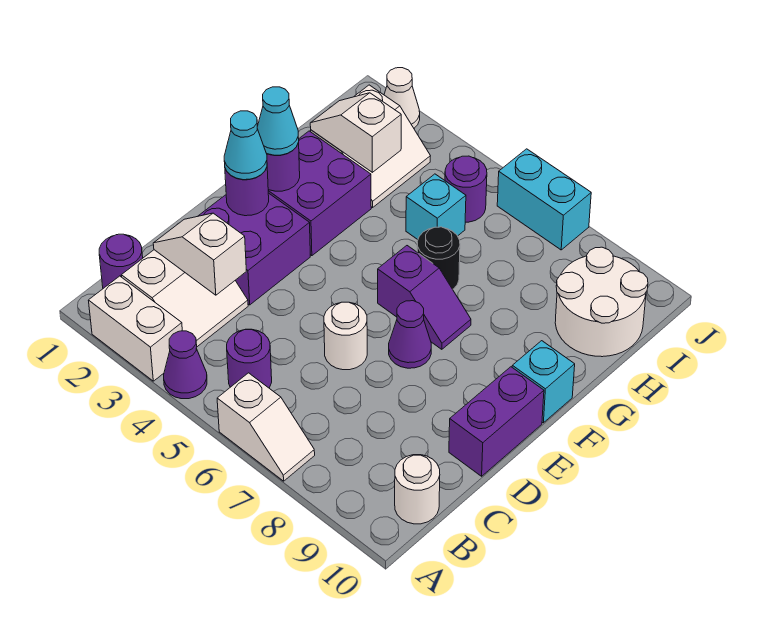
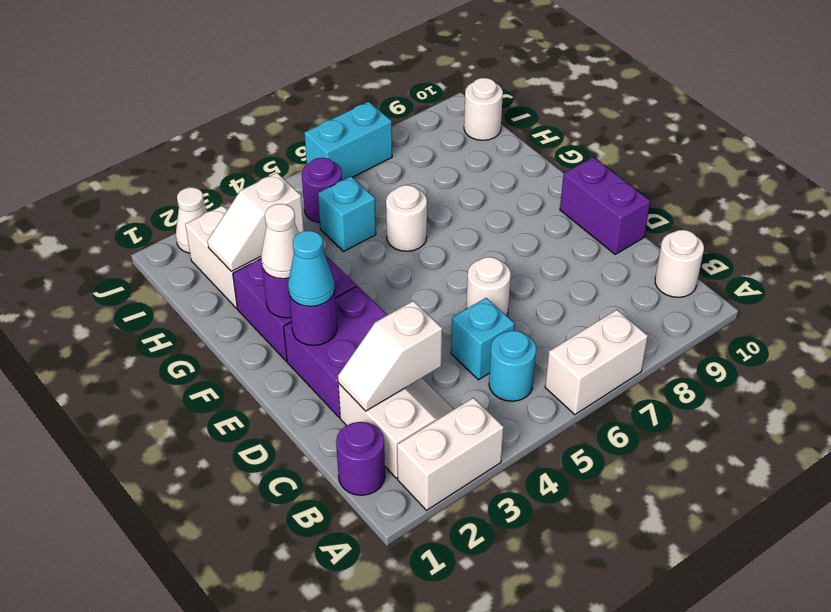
purple cone A4 level 1 -> none
white slope A6:A7 level 1 top 6 -> white brick A6:A7 level 1
purple round brick B5 level 1 -> cyan round brick B5 level 1
purple cone E7 level 1 -> none
cyan cone F2 level 3 -> white cone F2 level 3
purple slope F6:F7 level 1 top 6 -> none
cyan brick F10 level 1 -> cyan brick C5 level 1
black round brick G6 level 1 -> white round brick G6 level 1
white round brick H9:I10 level 1 -> white round brick I10 level 1

